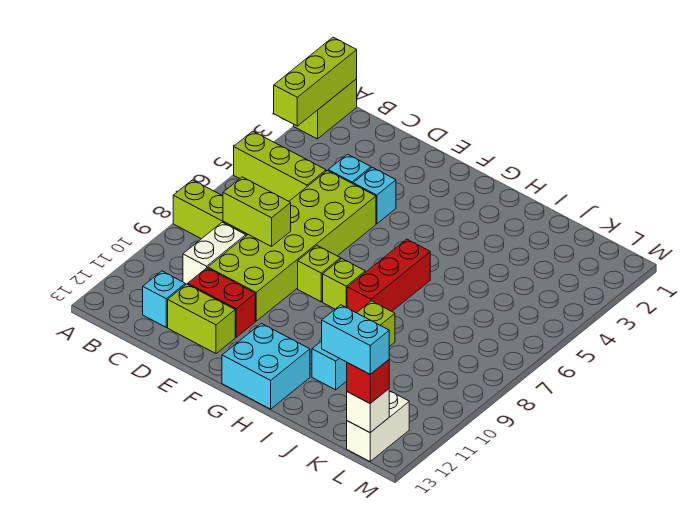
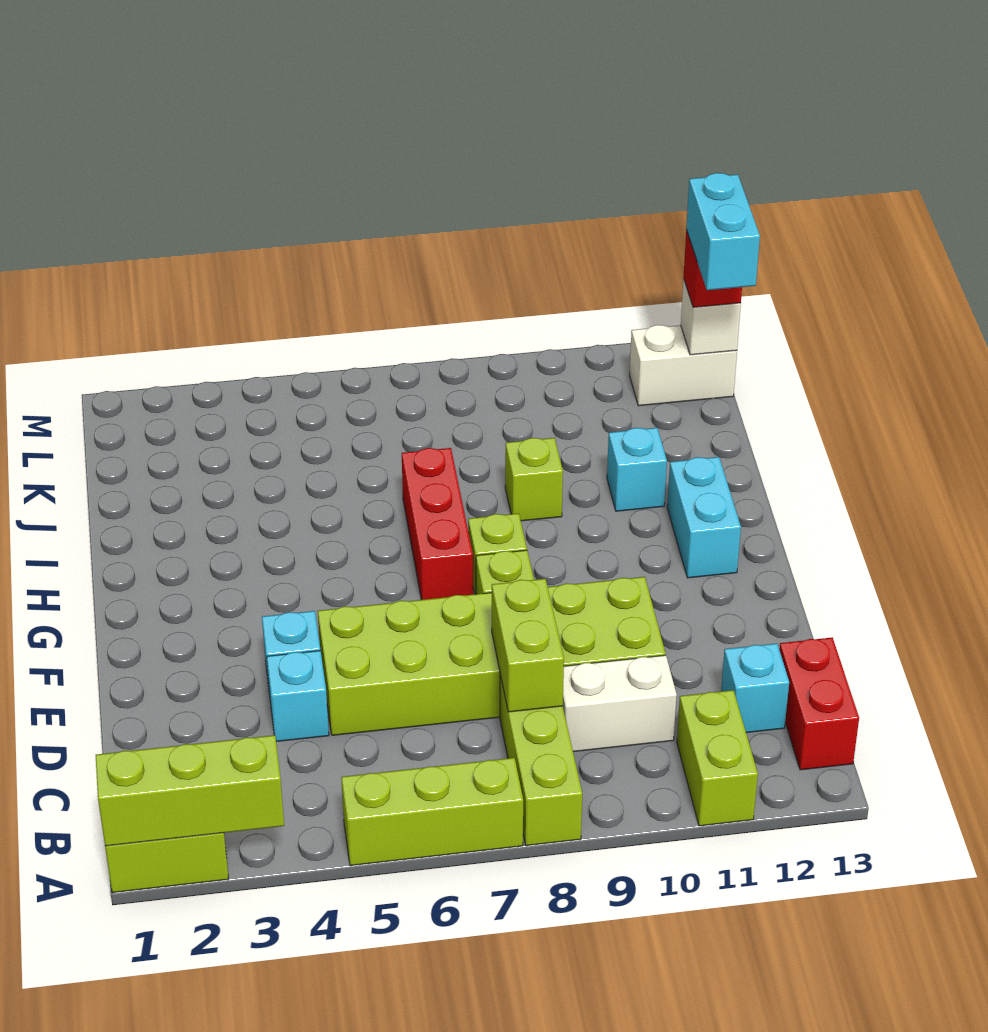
lime brick A5:C5 level 1 -> lime brick A5:A7 level 1
red brick D11:E11 level 1 -> red brick B13:C13 level 1
lime brick D12:E12 level 1 -> lime brick A11:B11 level 1
cyan brick G12:H13 level 1 -> cyan brick G12:H12 level 1
red brick H6:H8 level 1 -> red brick G7:I7 level 1

